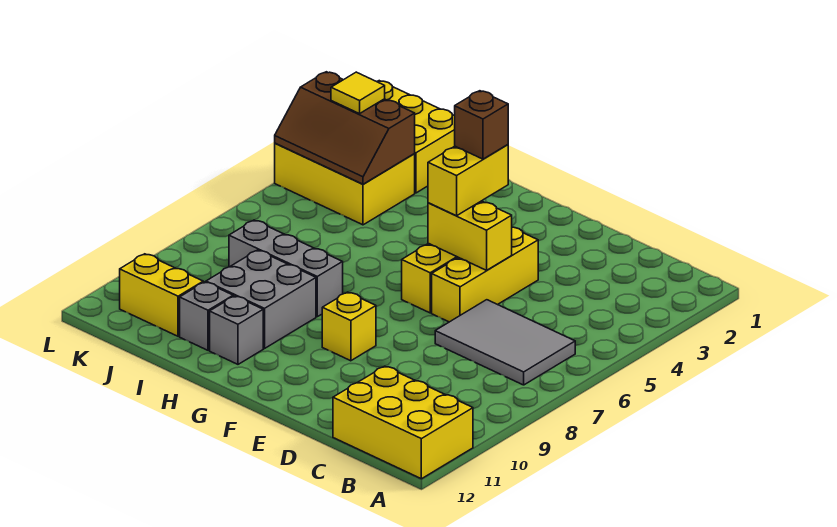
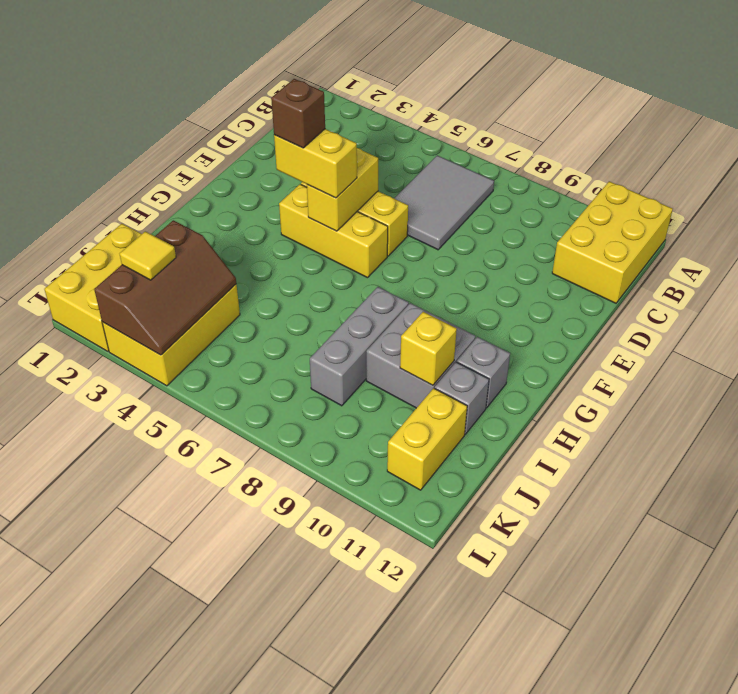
yellow brick F9 level 1 -> yellow brick I10 level 2

